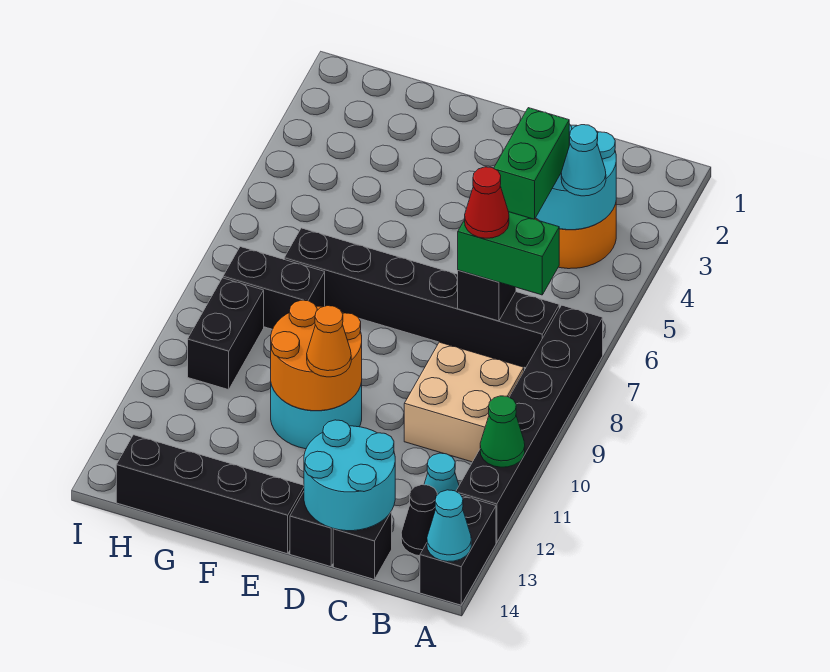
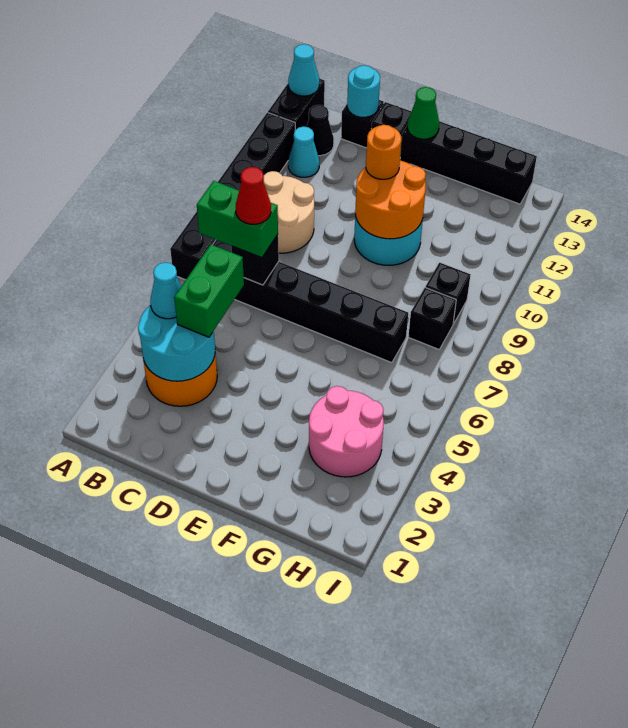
green cone A11 level 2 -> green cone E14 level 2
tan brick B9:C10 level 1 -> tan round brick B9:C10 level 1
cyan round brick C13:D14 level 2 -> cyan round brick C14 level 2
orange cone E11 level 3 -> orange round brick E11 level 3
none -> pink round brick G3:H4 level 1
black brick G8:H8 level 1 -> black brick H8 level 1
black brick H9:H10 level 1 -> black brick H9 level 1

